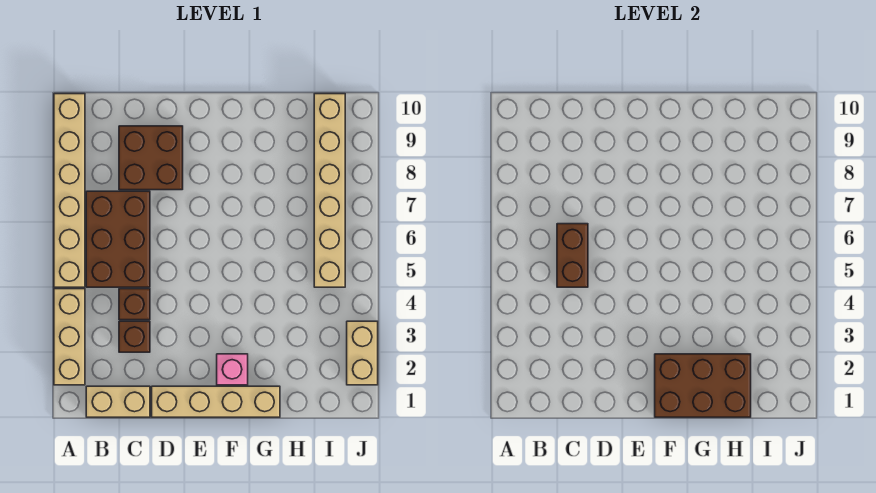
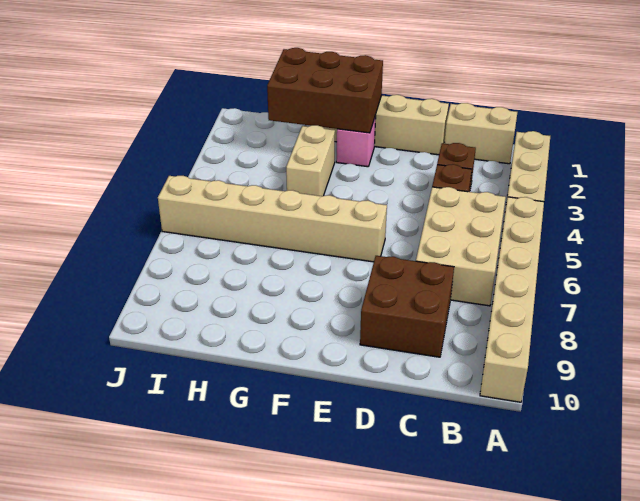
brown brick B5:C7 level 1 -> tan brick B5:C7 level 1
brown brick C5:C6 level 2 -> none
tan brick I5:I10 level 1 -> tan brick E6:J6 level 1
tan brick J2:J3 level 1 -> tan brick G3:G4 level 1

